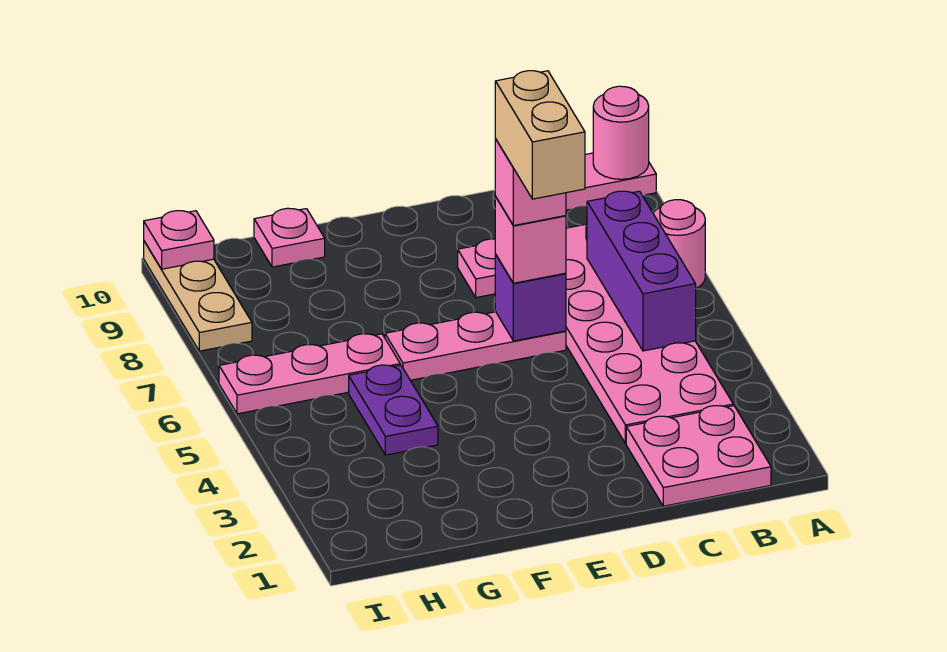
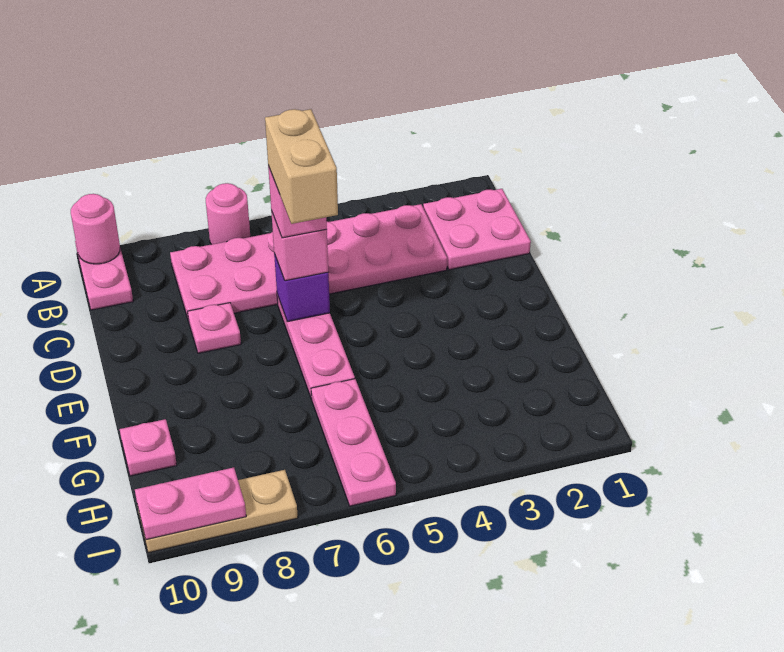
purple brick B5:B7 level 2 -> none
tan brick D5:D6 level 5 -> tan brick D6:E6 level 5
purple plate G4:G5 level 1 -> none
pink plate I10 level 2 -> pink plate I9:I10 level 2

